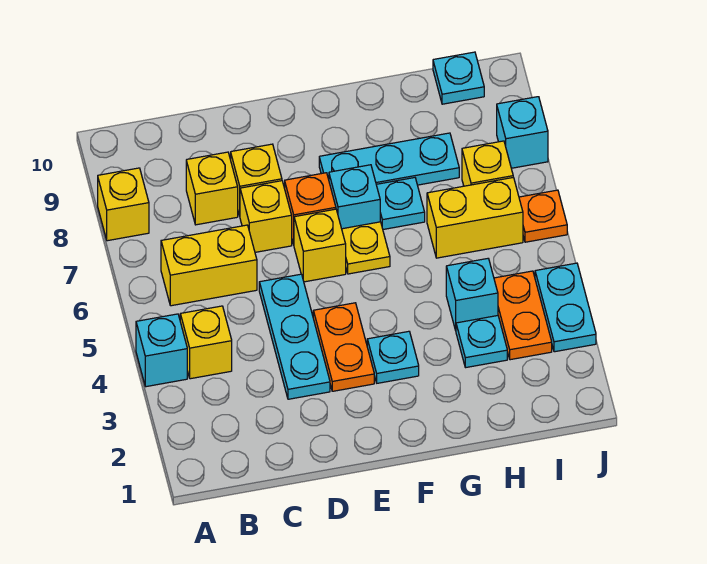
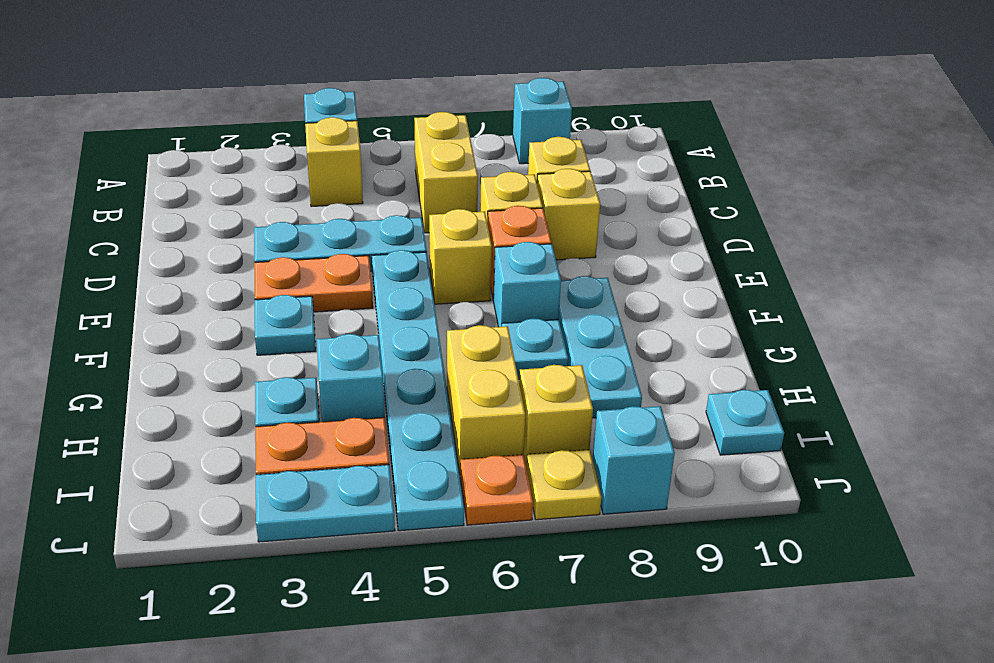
yellow brick A8 level 1 -> cyan brick A8 level 1
none -> cyan plate E5:J5 level 1
yellow plate F6 level 1 -> yellow plate J7 level 1

